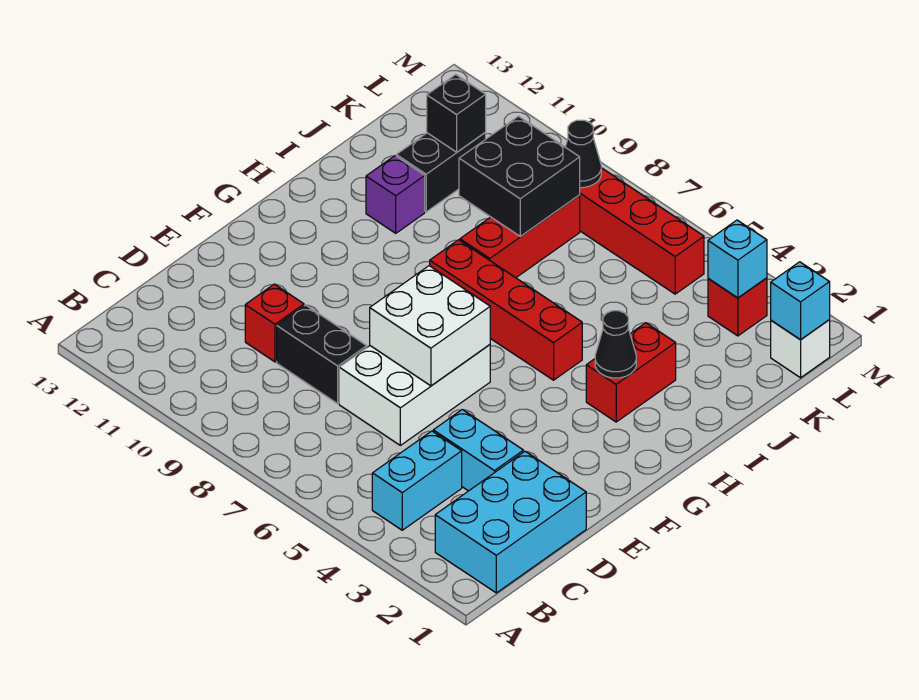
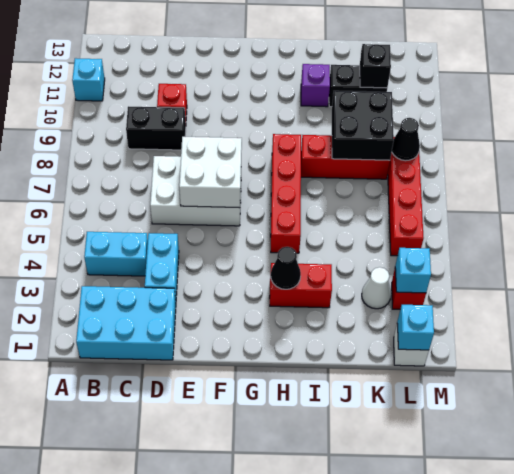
none -> cyan brick A11 level 1
black brick D8:D9 level 1 -> black brick C9:D9 level 1
none -> white cone K3 level 1

